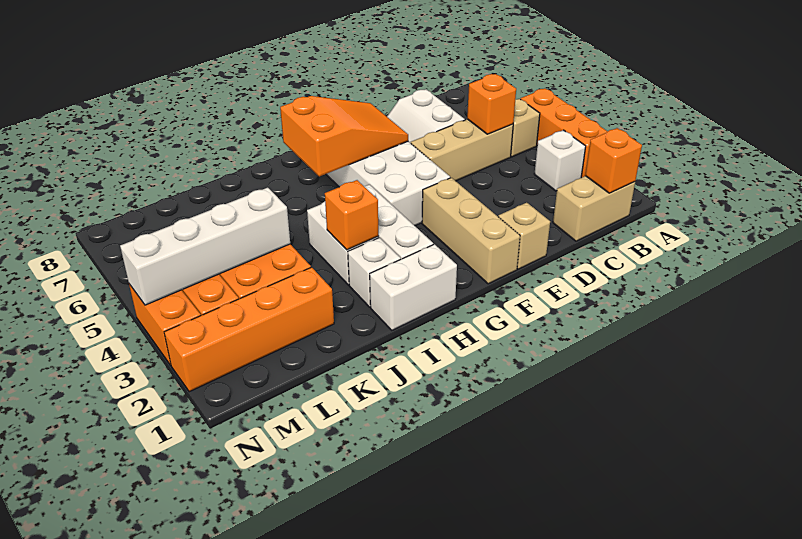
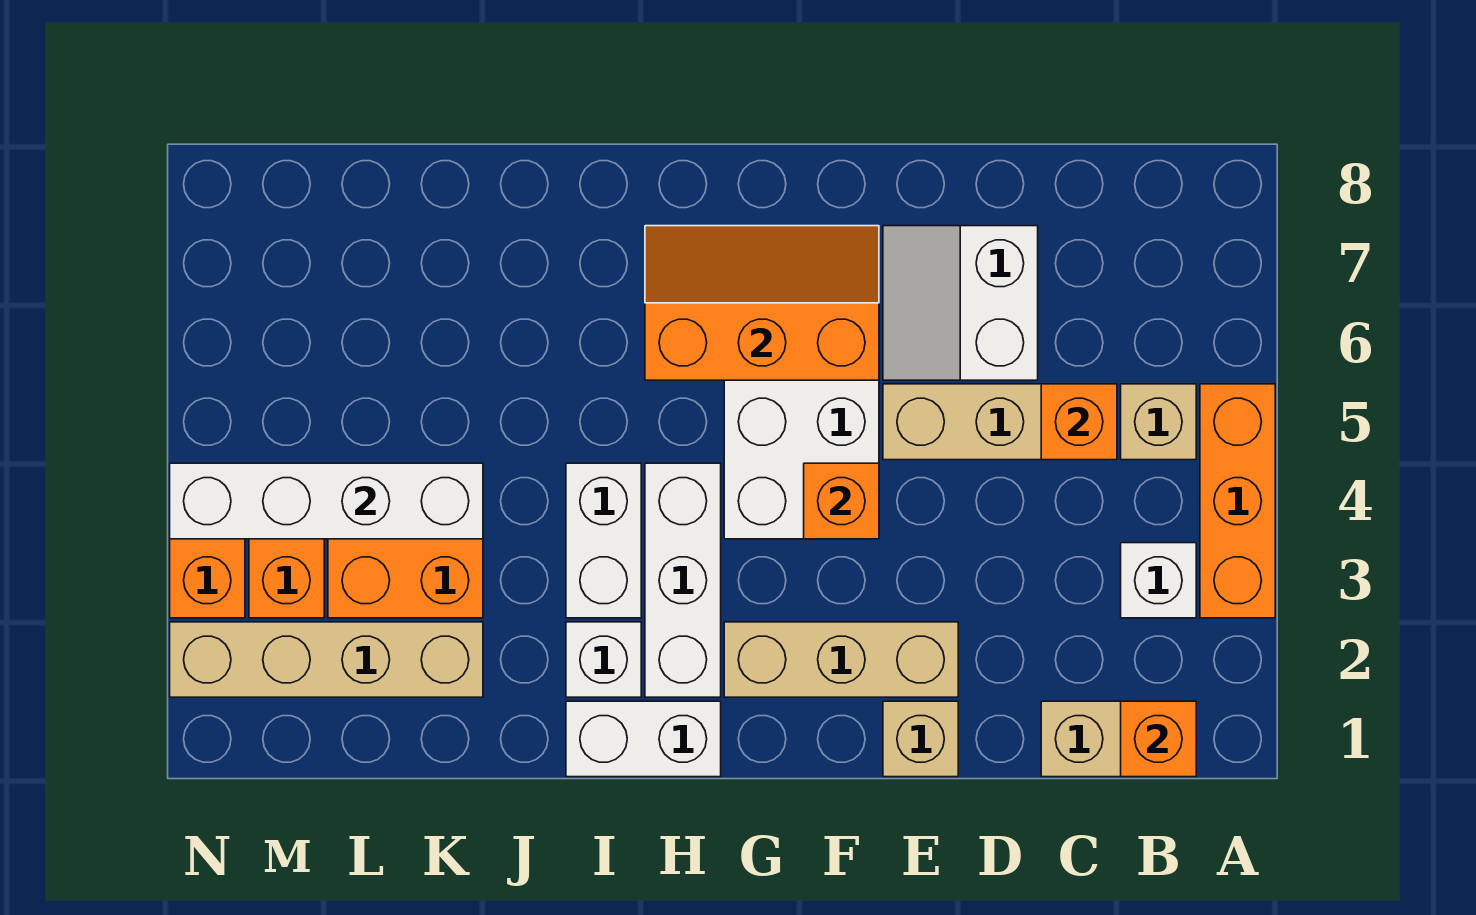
tan brick F1:F3 level 1 -> tan brick E2:G2 level 1
orange slope F6:H7 level 2 top H -> orange slope F6:H7 level 2 top 6
orange brick I3 level 2 -> orange brick F4 level 2
orange brick K2:N2 level 1 -> tan brick K2:N2 level 1

